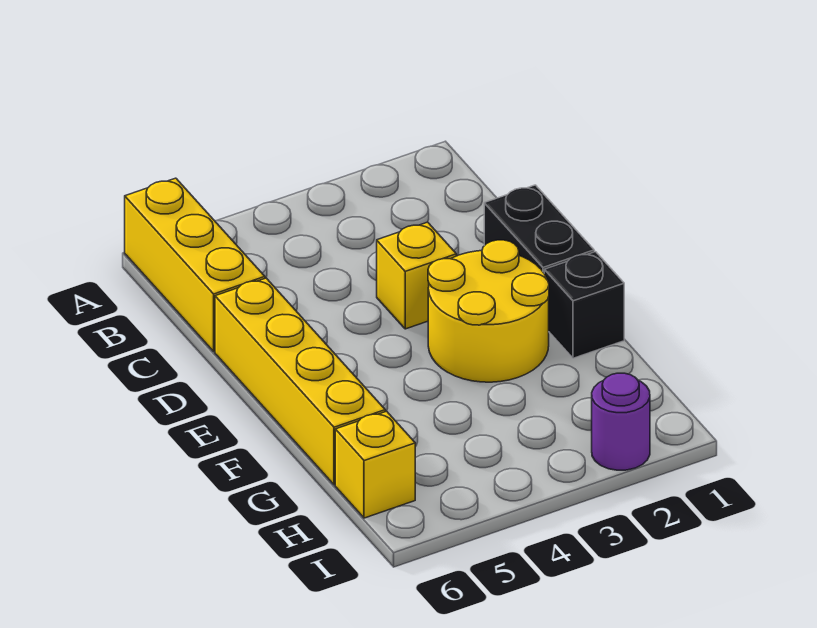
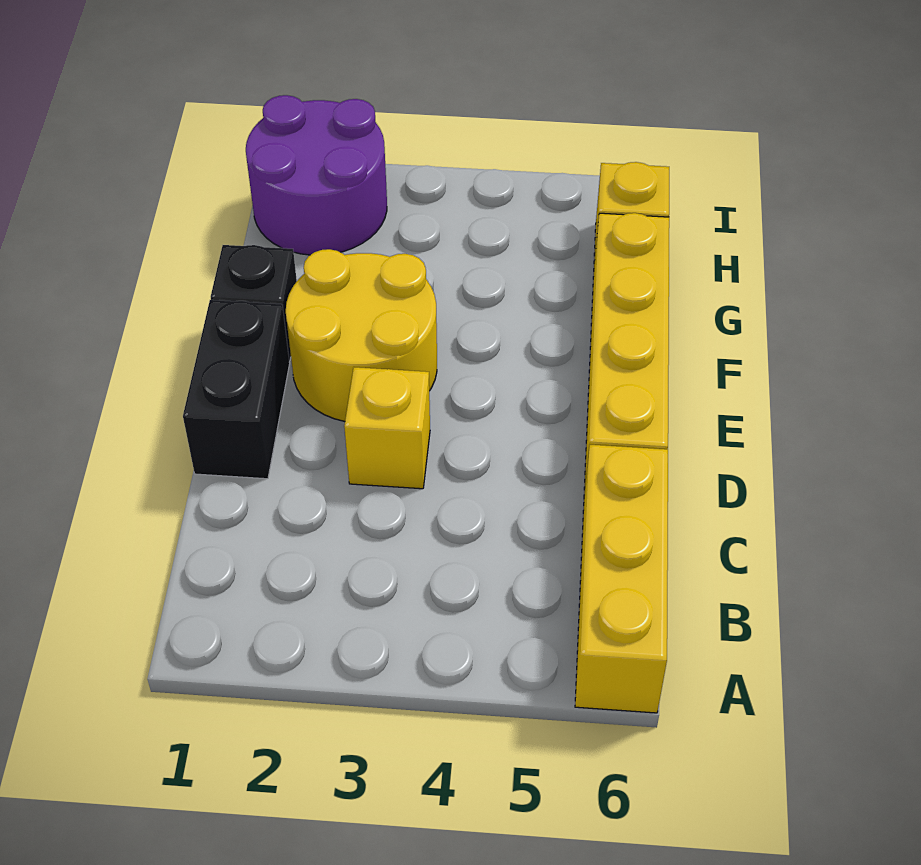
purple round brick I2 level 1 -> purple round brick H1:I2 level 1

